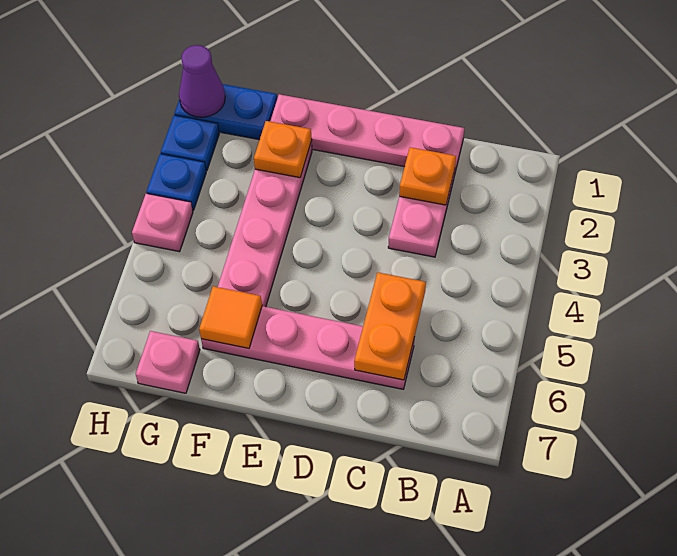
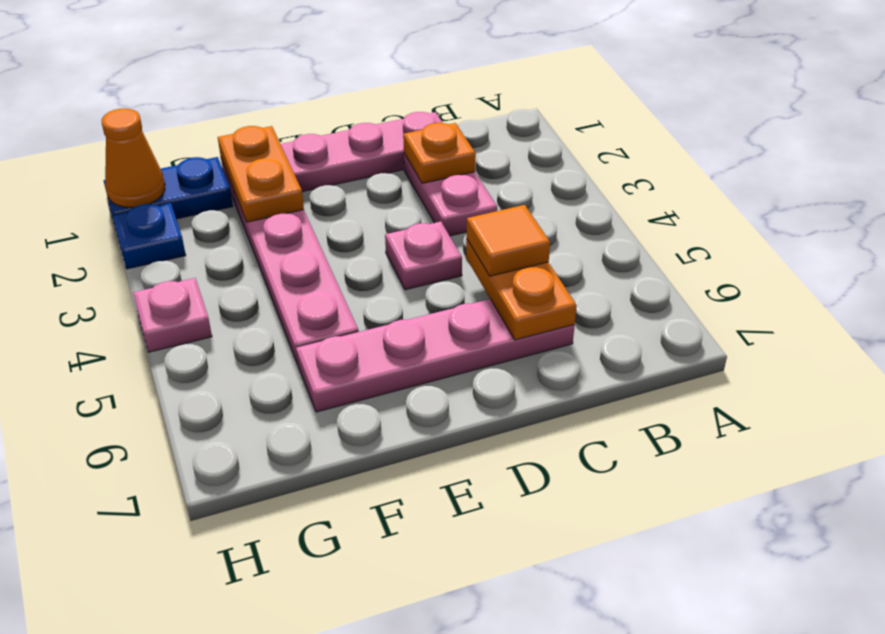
orange plate F2 level 2 -> orange plate F1:F2 level 2
orange tile F6 level 2 -> orange tile C5 level 3
pink plate G7 level 1 -> pink plate D4 level 1
purple cone H1 level 2 -> orange cone H1 level 2
blue plate H3 level 1 -> none

